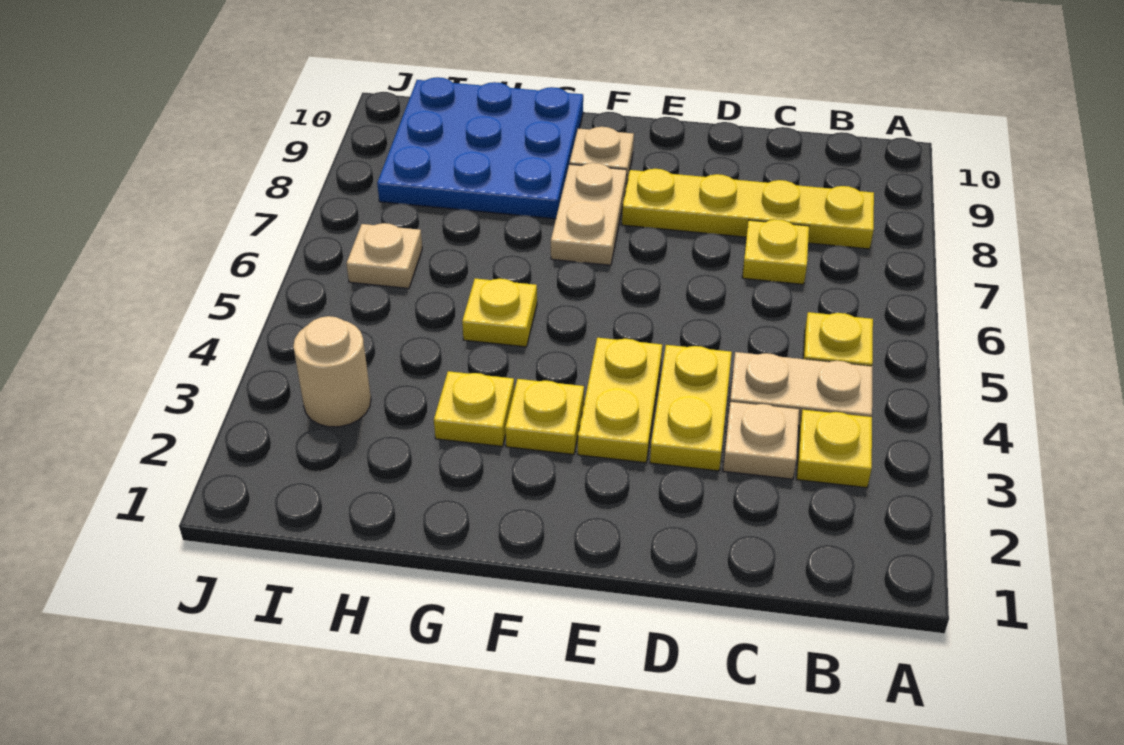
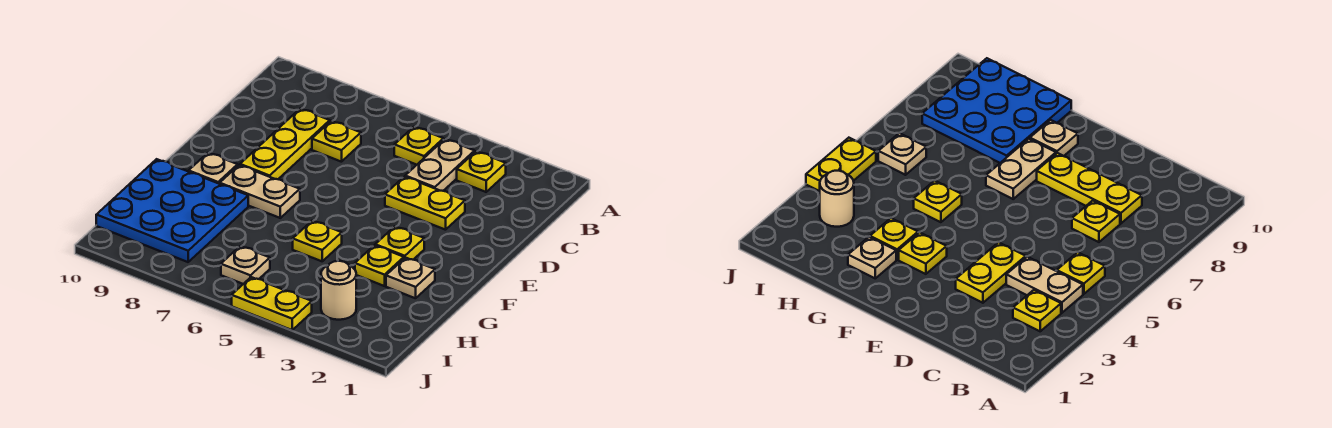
yellow plate B8:E8 level 1 -> yellow plate C8:E8 level 1
tan plate C3 level 1 -> tan plate G2 level 1
yellow plate E3:E4 level 1 -> yellow plate J4:J5 level 1

